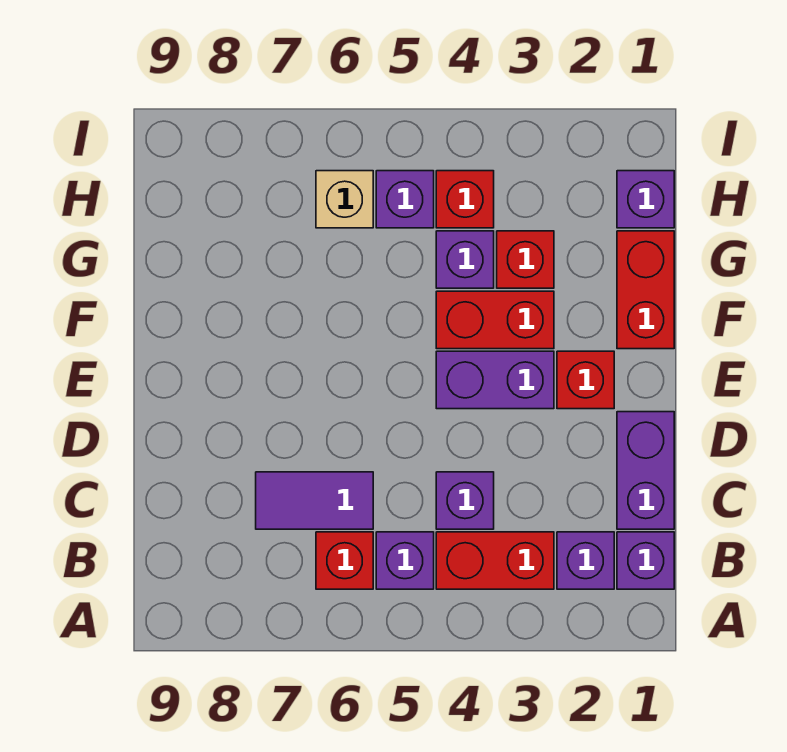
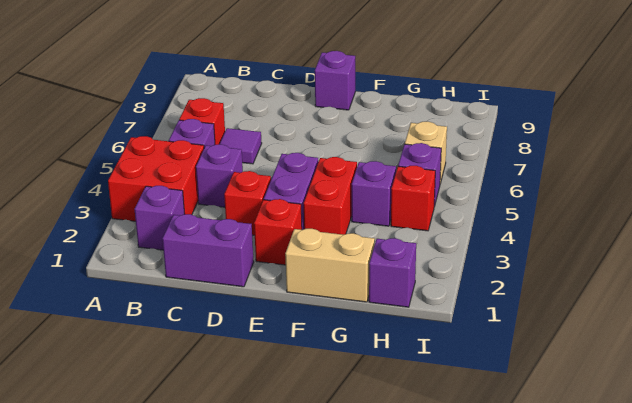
purple brick B1 level 1 -> purple brick E9 level 1
red brick B3:B4 level 1 -> red brick A3:B4 level 1
purple tile C6:C7 level 1 -> purple tile C6 level 1
red brick F1:G1 level 1 -> tan brick F1:G1 level 1
red brick G3 level 1 -> red brick D3 level 1

